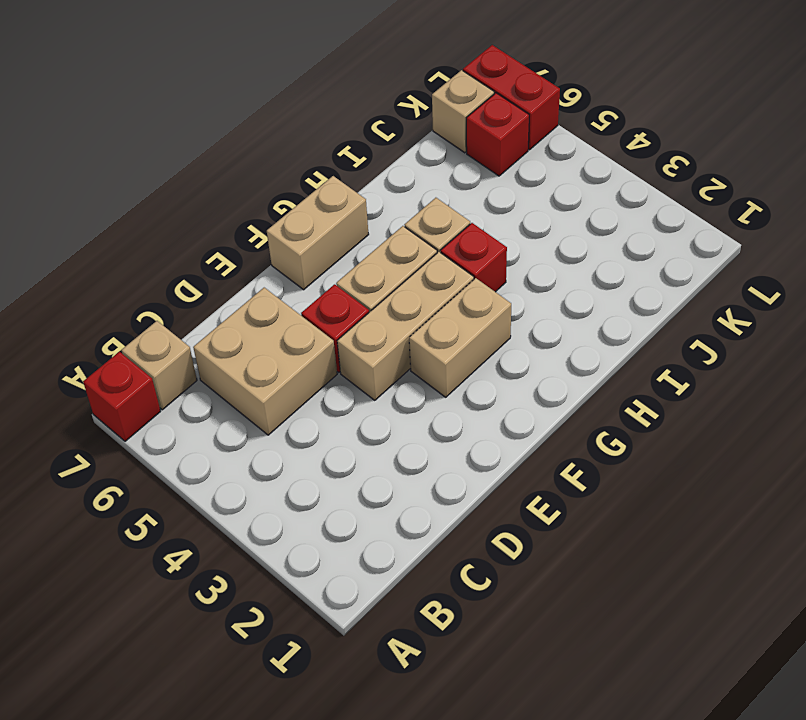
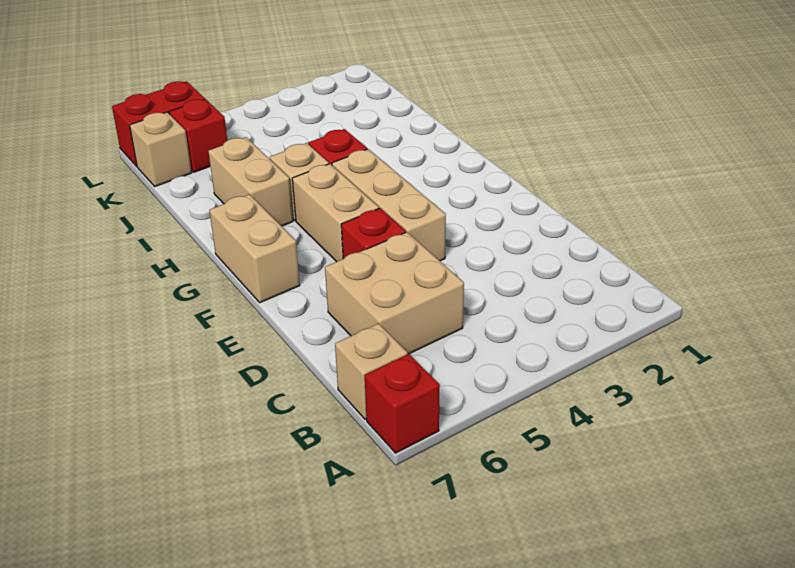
tan brick F3:G3 level 1 -> tan brick H6:I6 level 1

